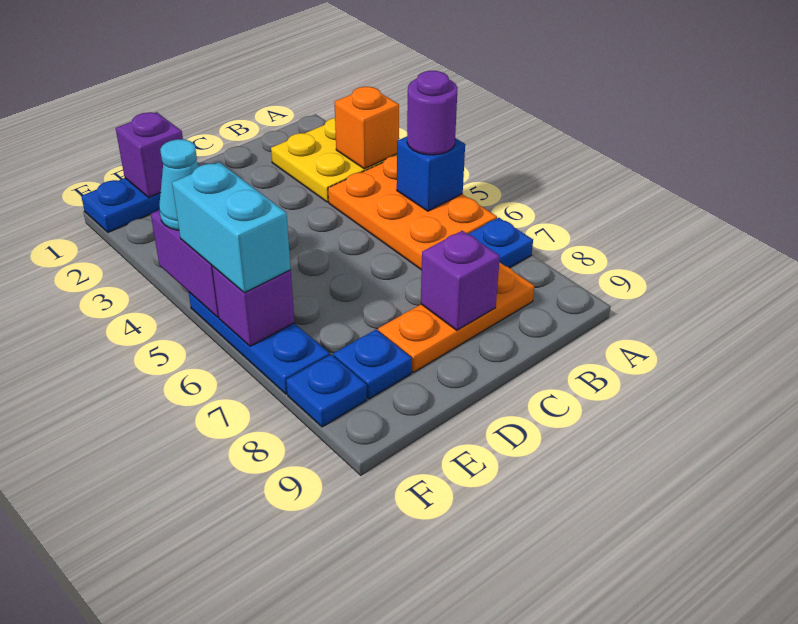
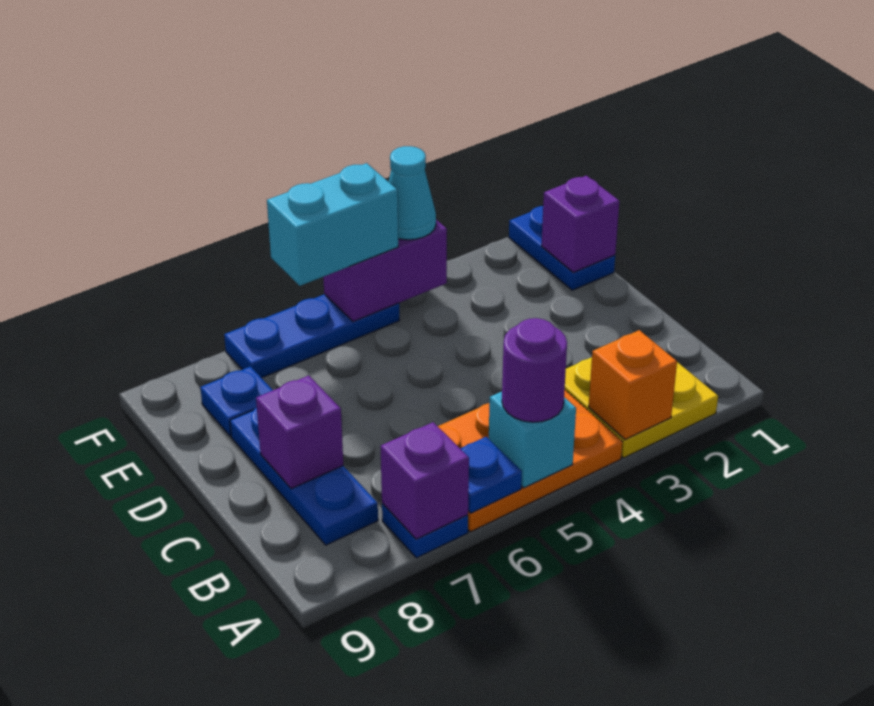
blue brick A5 level 2 -> cyan brick A5 level 2
orange plate B8:D8 level 1 -> blue plate B8:D8 level 1
purple brick F6 level 2 -> purple brick A7 level 2
blue plate F8 level 1 -> blue plate A6 level 2

